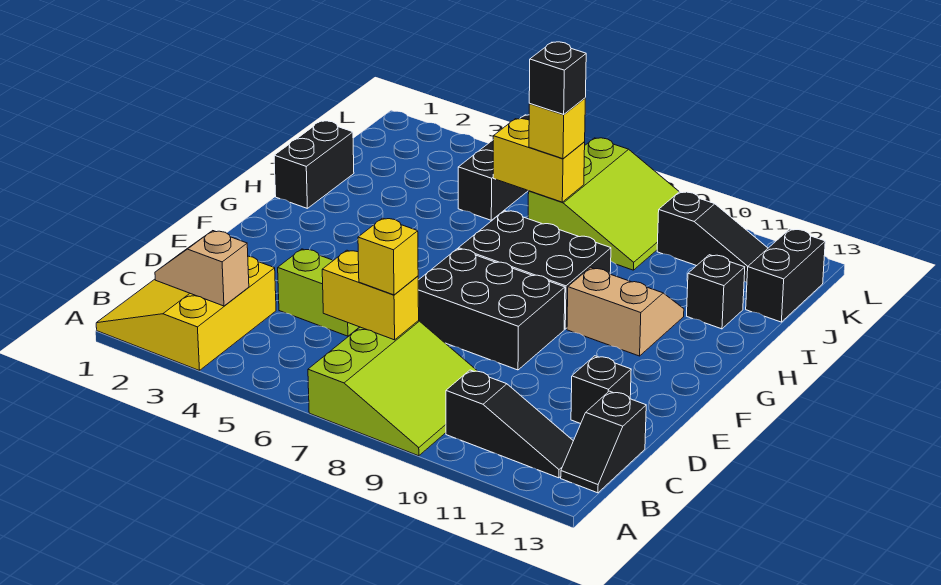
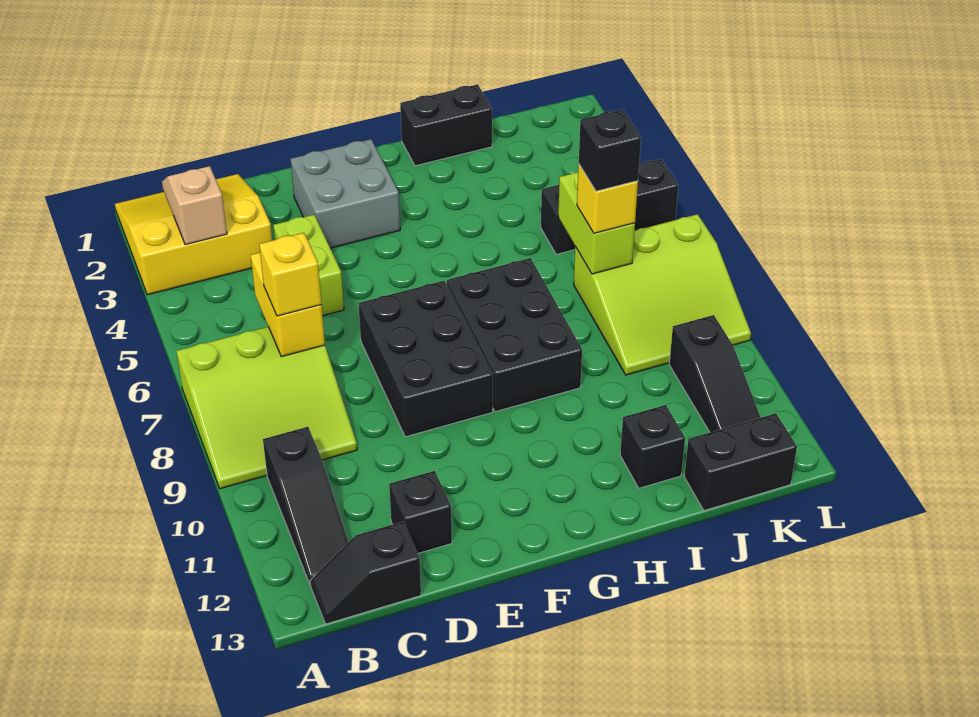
none -> grey brick E2:F3 level 1
tan slope G10:H11 level 1 top G -> none
yellow brick J6:J7 level 2 -> lime brick J6:J7 level 2

